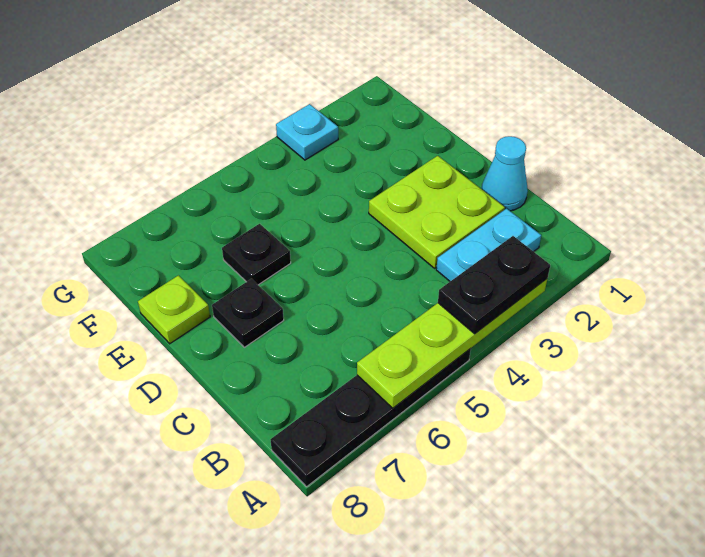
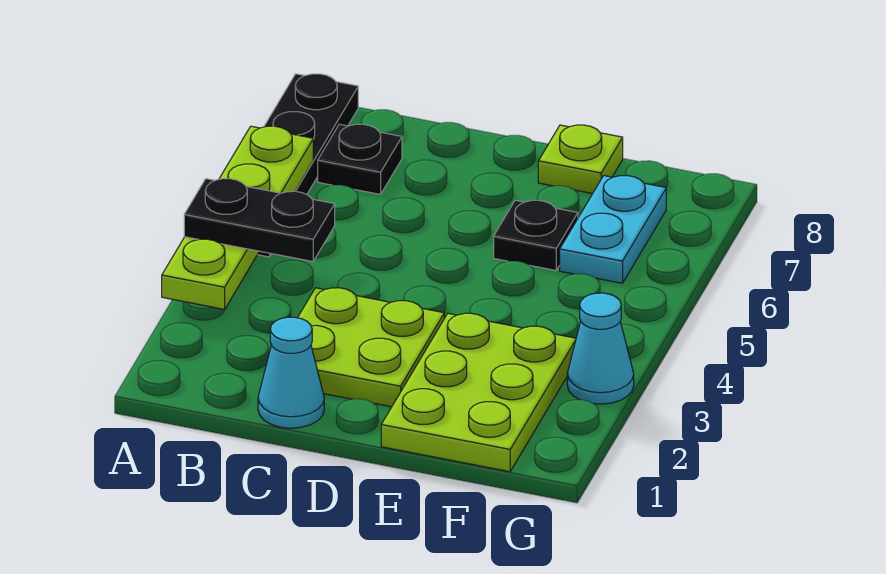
black plate A3:A4 level 3 -> black plate A4:B4 level 3
cyan plate B2:B3 level 1 -> cyan plate F6:F7 level 1
black plate D7 level 1 -> black plate B7 level 1
none -> lime plate E1:F3 level 1
cyan plate G3 level 1 -> cyan cone G3 level 1

